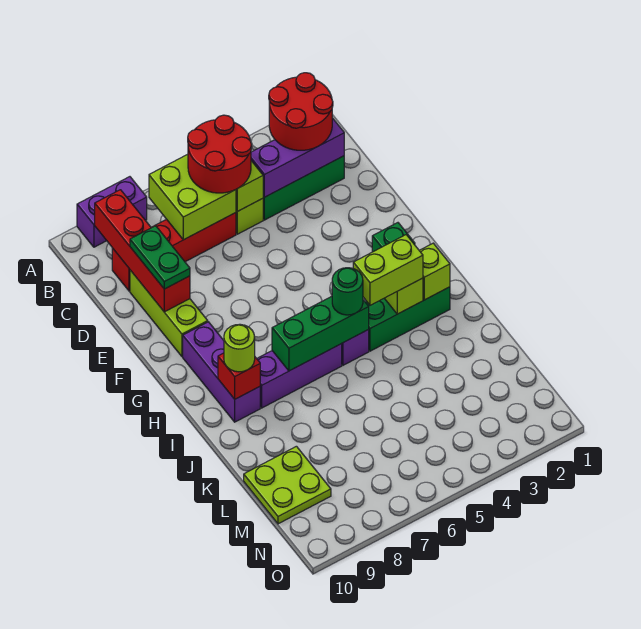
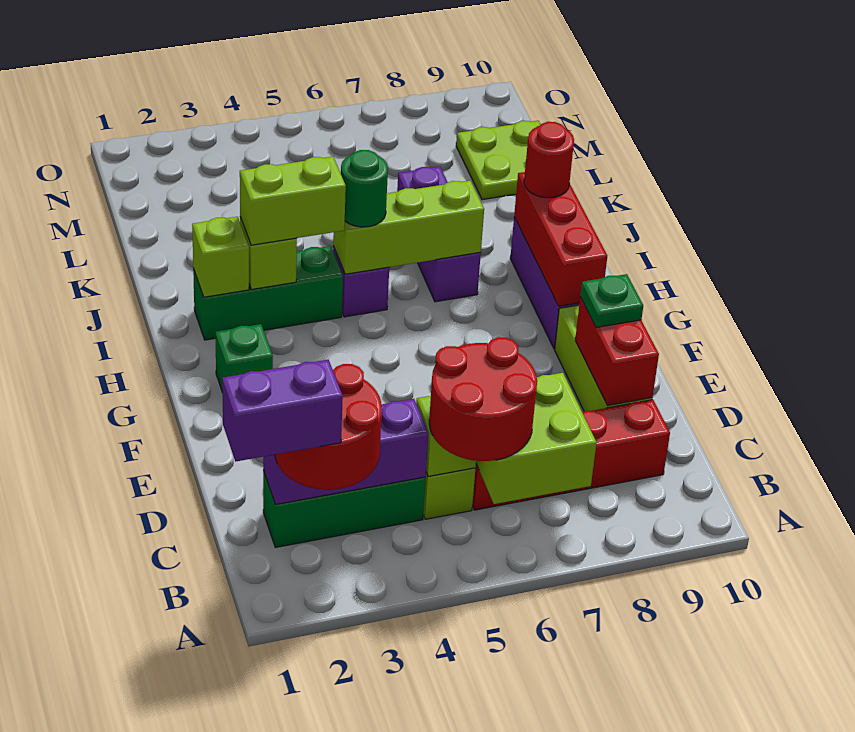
purple brick A8:A9 level 1 -> purple brick B1:B2 level 4
red brick B9:E9 level 2 -> red brick D9:E9 level 2
green plate D9:E9 level 3 -> green plate E9 level 3
green brick I5:I7 level 2 -> lime brick I5:I7 level 2
purple brick I6:I8 level 1 -> purple brick I7:K7 level 1
red brick I9 level 2 -> red brick G9:I9 level 2
lime round brick I9 level 3 -> red round brick I9 level 3

